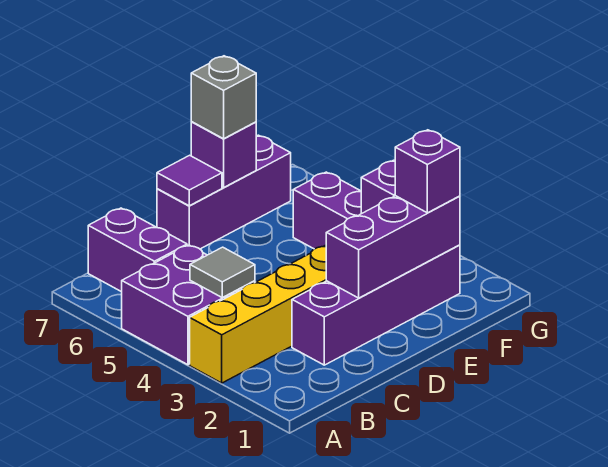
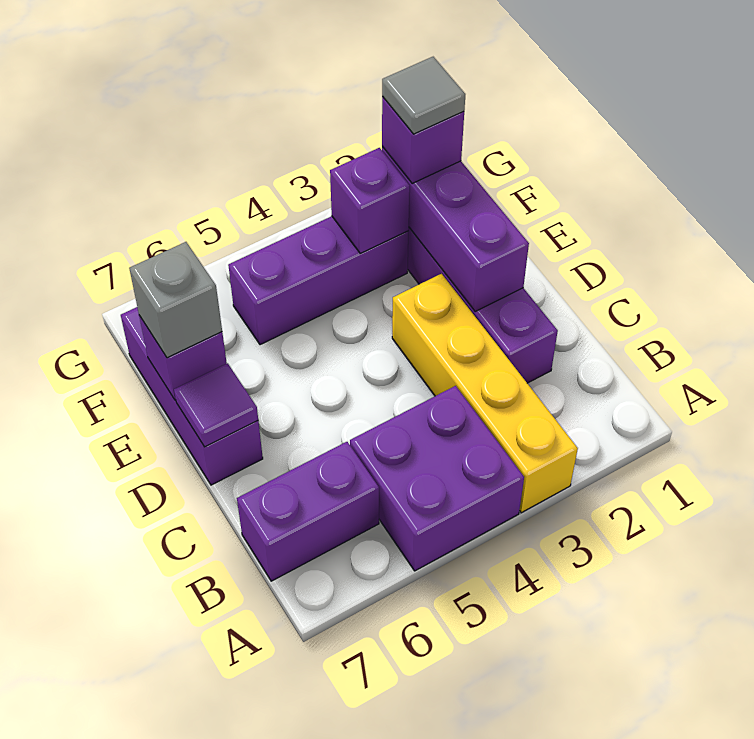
grey tile B4 level 2 -> grey tile F2 level 4

